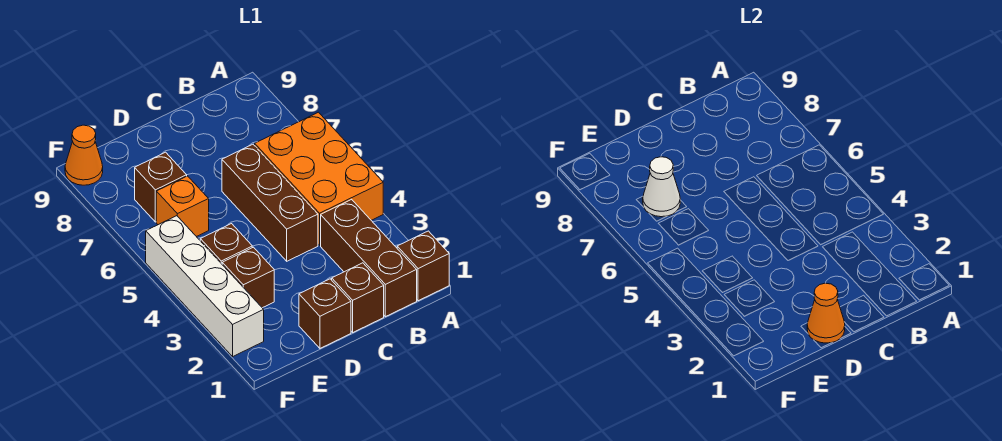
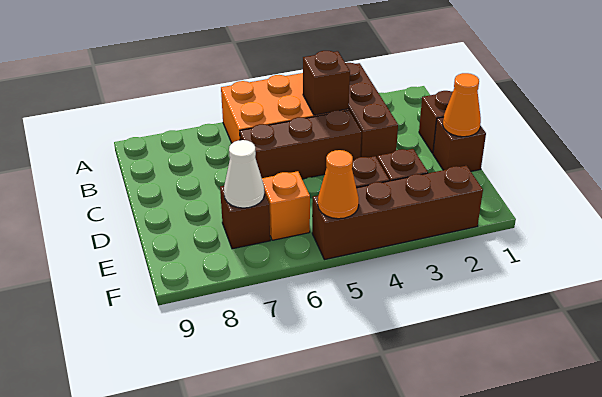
brown brick A1 level 1 -> brown brick B4 level 2
brown brick B1:B3 level 1 -> brown brick A3:C3 level 1
white brick F2:F5 level 1 -> brown brick F2:F5 level 1
orange cone F9 level 1 -> orange cone F5 level 2

